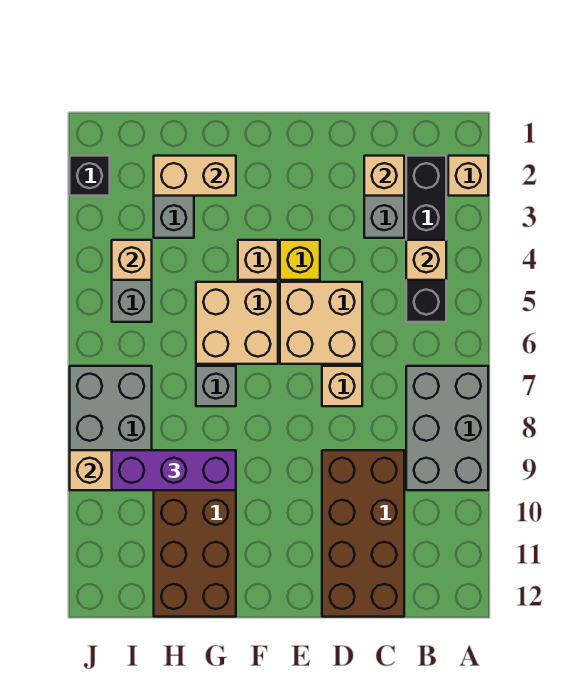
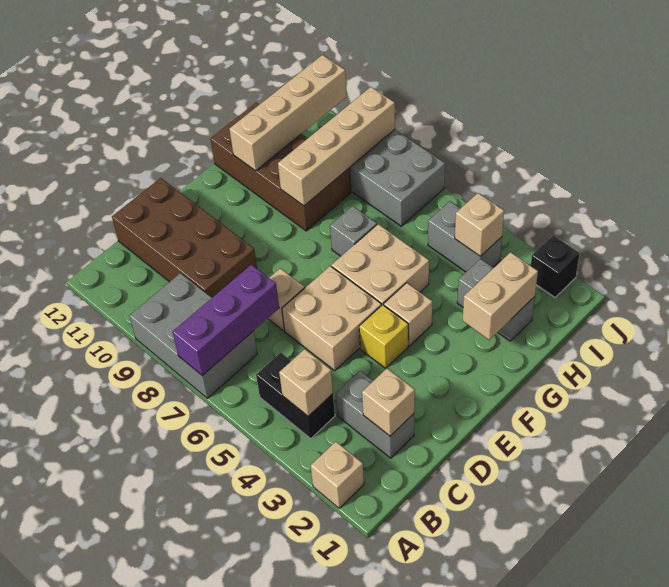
black brick B2:B5 level 1 -> black brick B4:B5 level 1
purple brick G9:I9 level 3 -> purple brick A7:C7 level 2
none -> tan brick G11:J11 level 2

